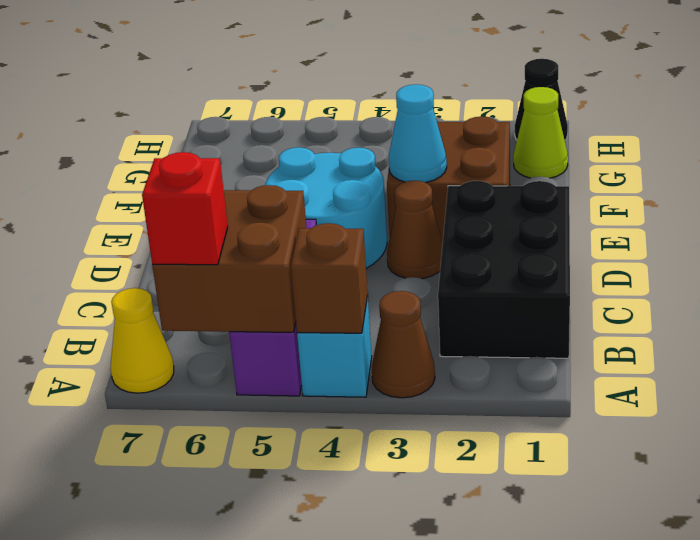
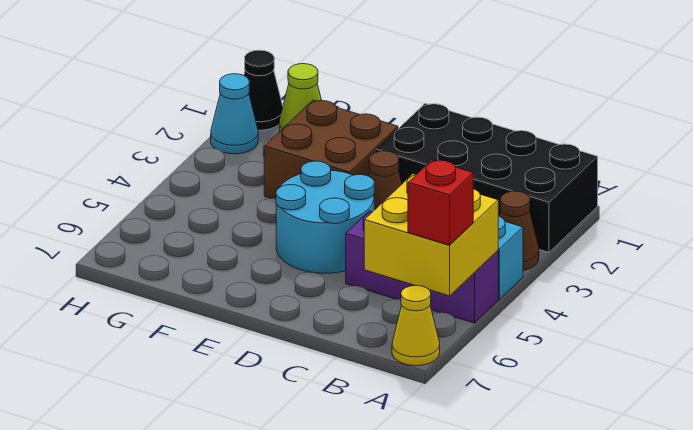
brown brick A4 level 2 -> none
brown brick A5:B6 level 2 -> yellow brick A5:B6 level 2
black brick B1:D2 level 1 -> black brick A1:D2 level 1
cyan cone E3 level 2 -> cyan cone H2 level 1

